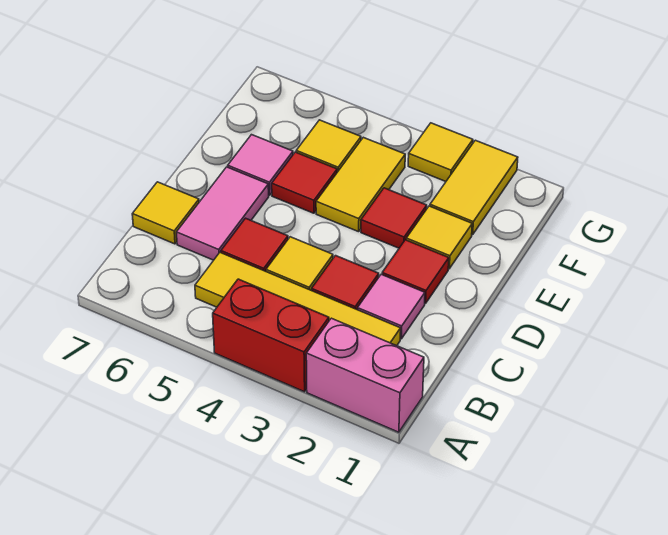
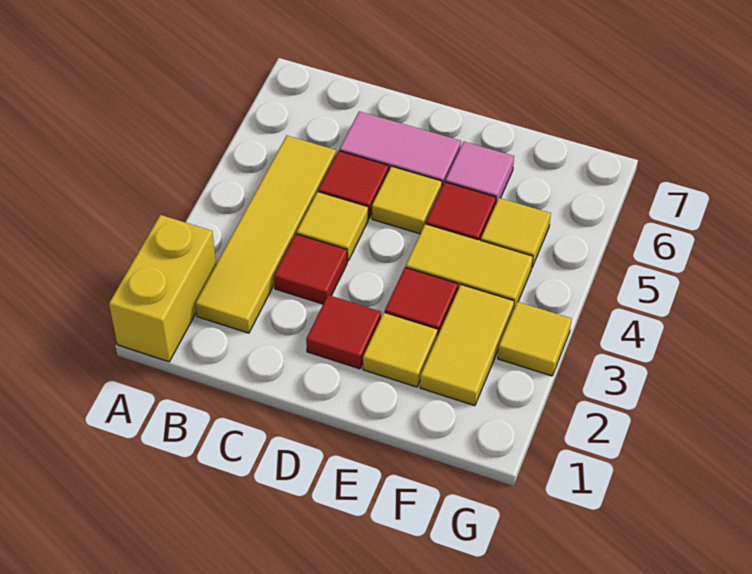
pink brick A1:A2 level 1 -> yellow brick A1:A2 level 1
red brick A3:A4 level 1 -> none
pink tile C2 level 1 -> none
yellow tile C7 level 1 -> yellow tile D5 level 1
yellow tile F2:G2 level 1 -> yellow tile F2:F3 level 1

